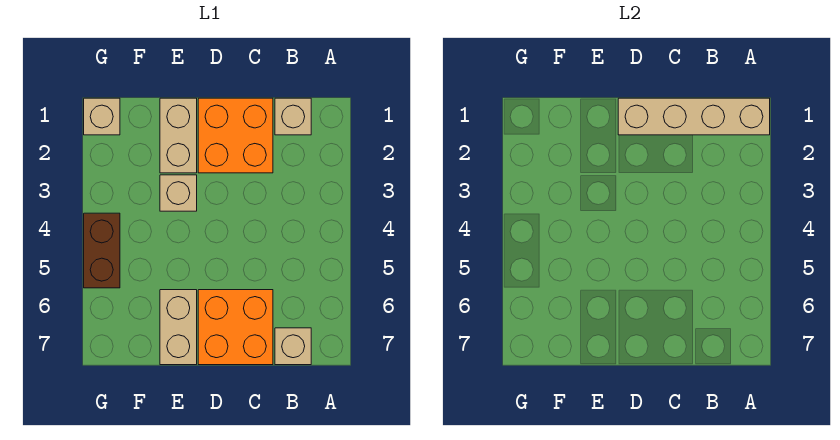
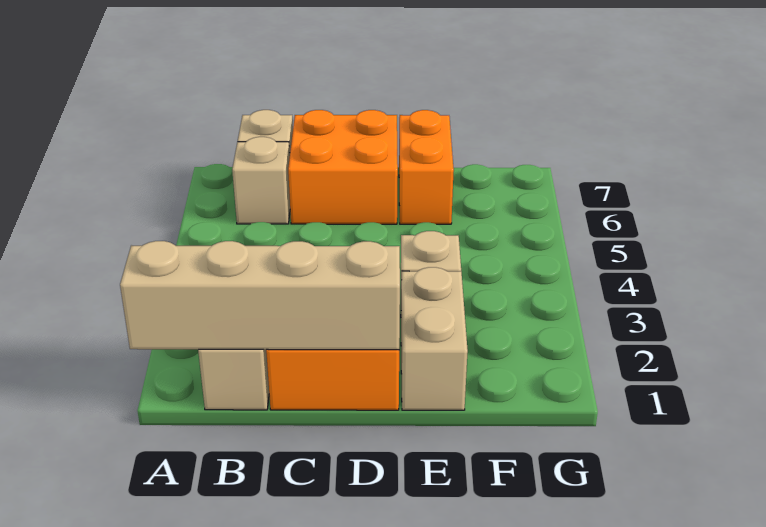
tan brick E6:E7 level 1 -> orange brick E6:E7 level 1
tan brick G1 level 1 -> tan brick B6 level 1
brown brick G4:G5 level 1 -> none

